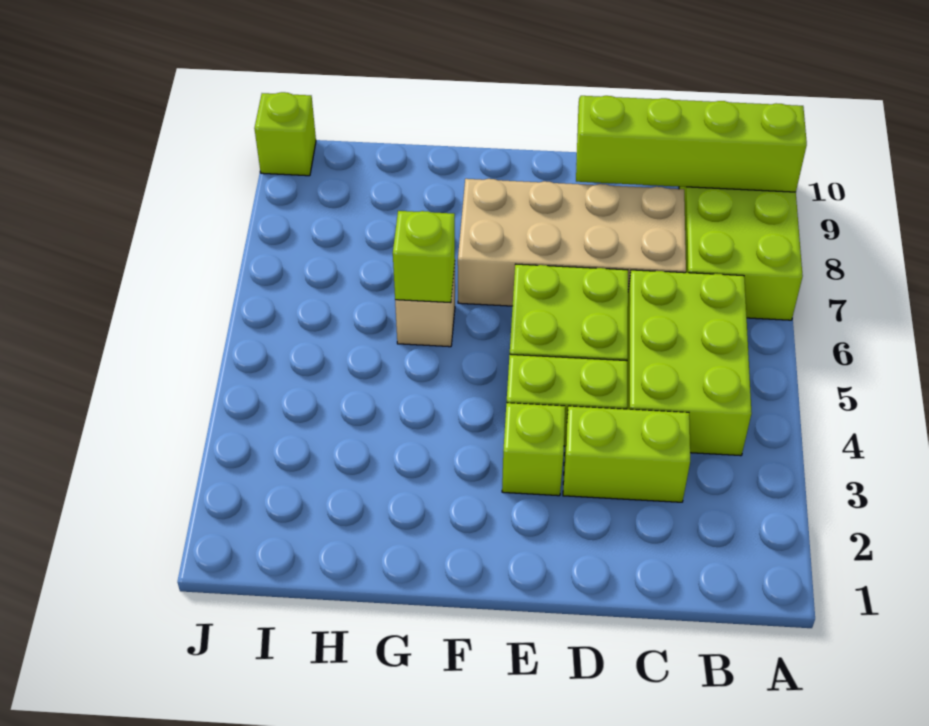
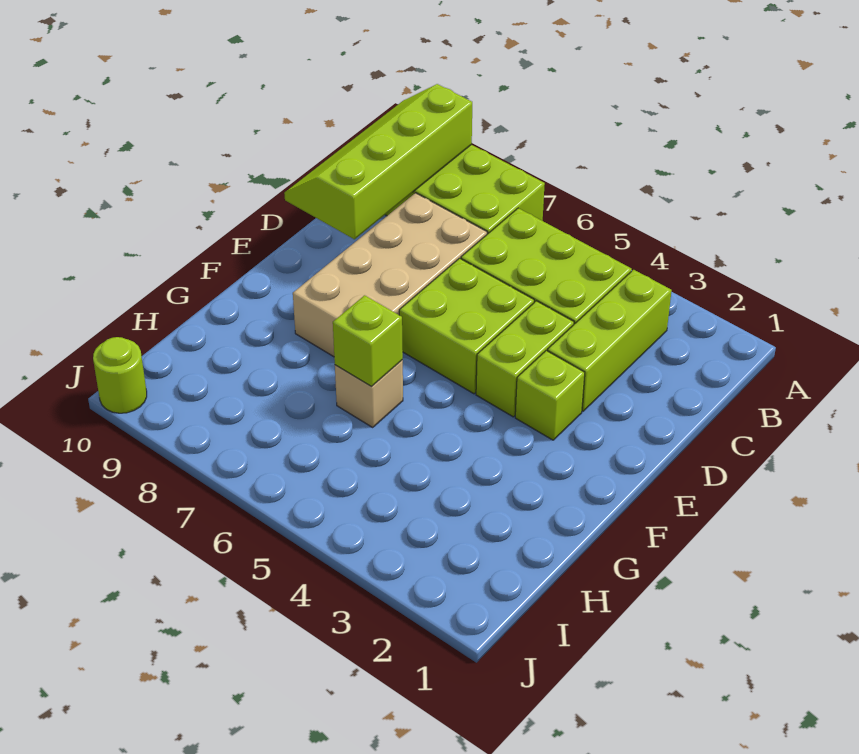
lime brick C3:D3 level 1 -> lime brick B3:D3 level 1
lime brick J10 level 1 -> lime round brick J10 level 1

